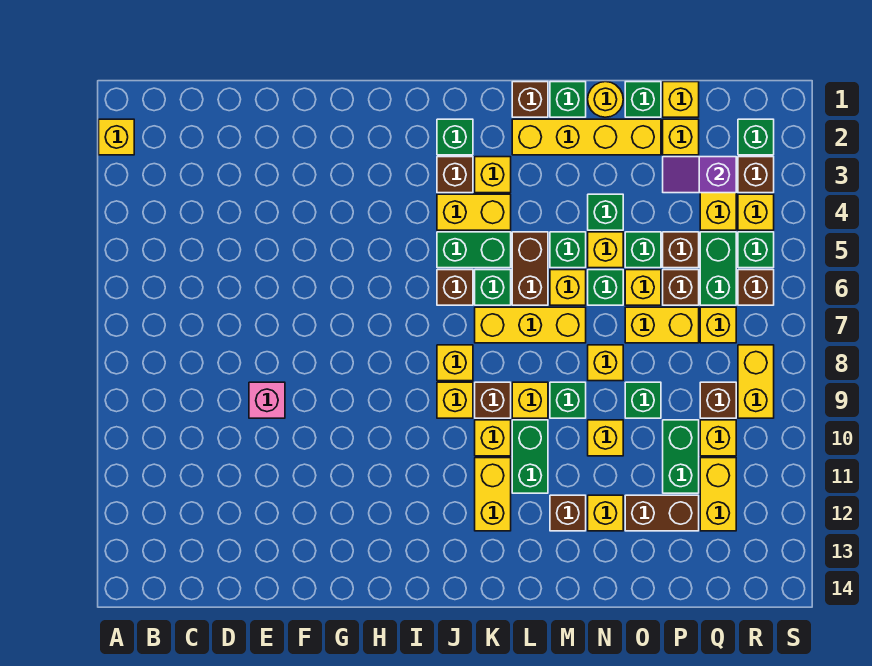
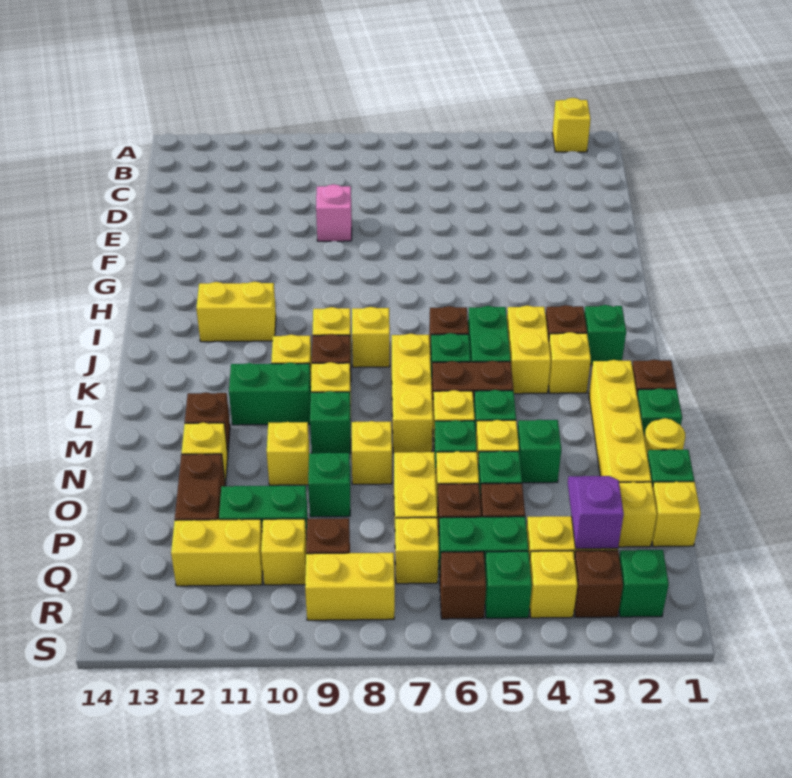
yellow brick K11:K12 level 1 -> yellow brick I11:I12 level 1

